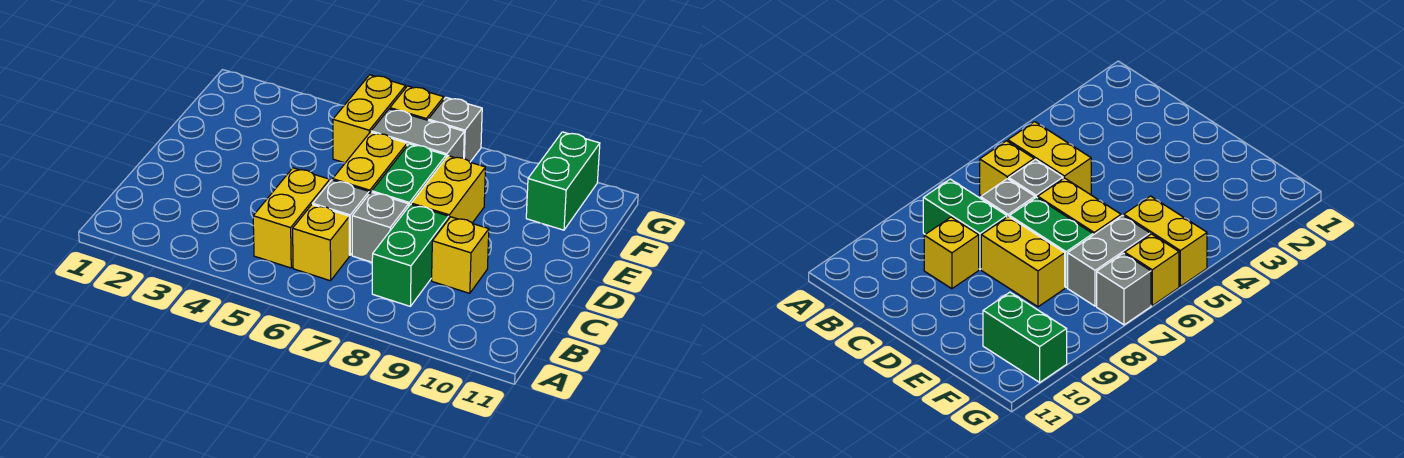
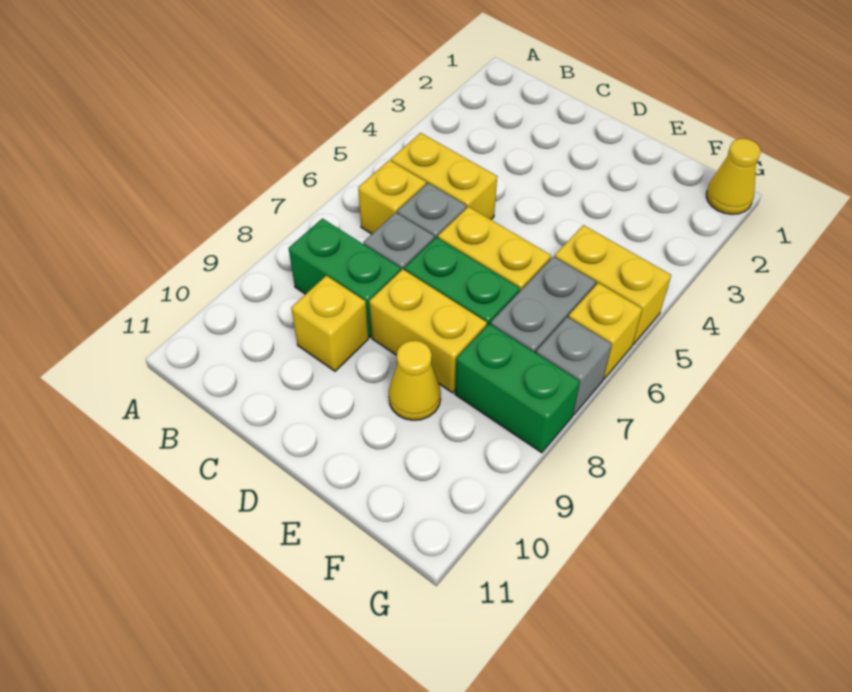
none -> yellow cone E9 level 1
green brick F10:G10 level 1 -> green brick F8:G8 level 1
none -> yellow cone G1 level 1

